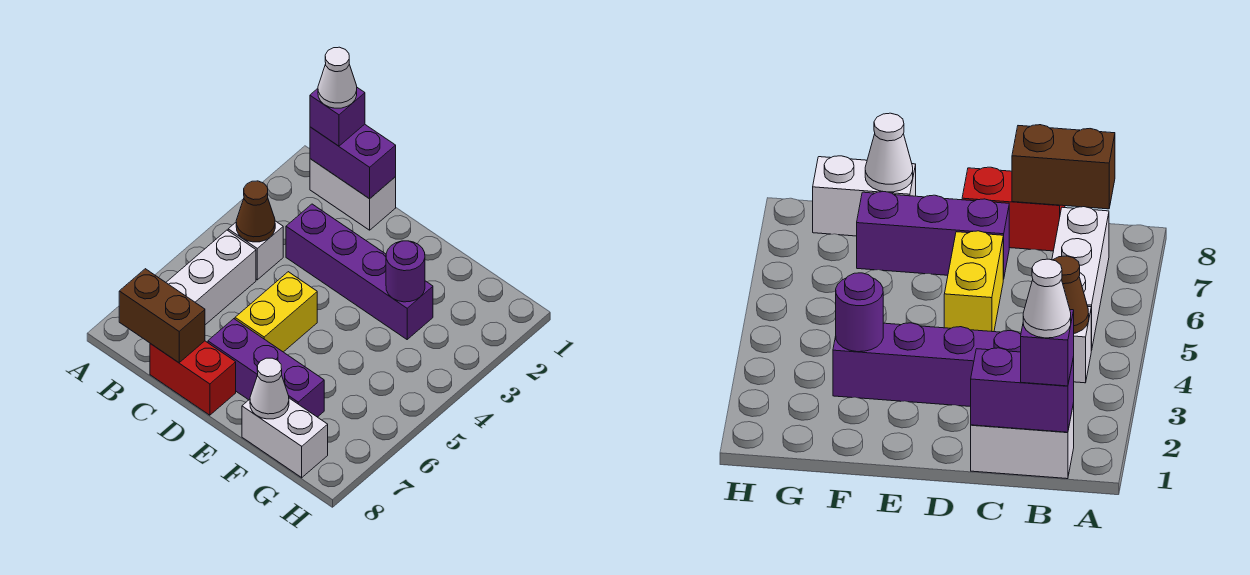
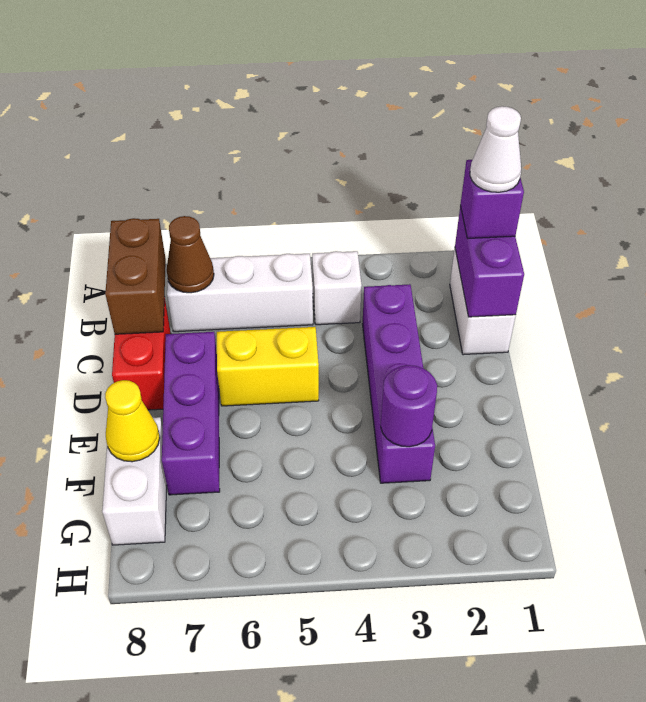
brown cone B4 level 2 -> brown cone B7 level 2
white cone F8 level 2 -> yellow cone F8 level 2

